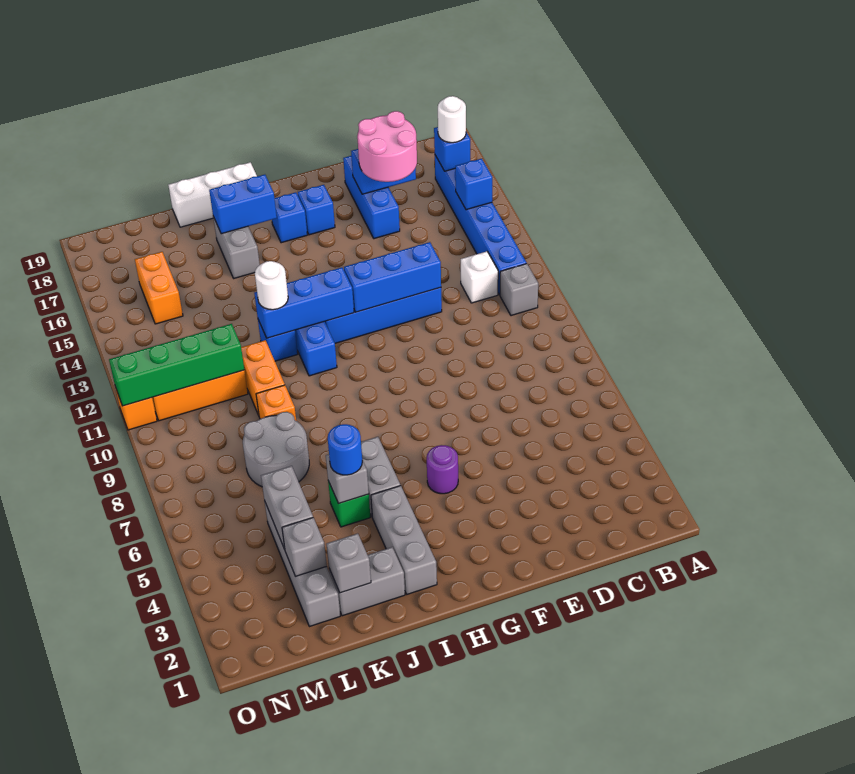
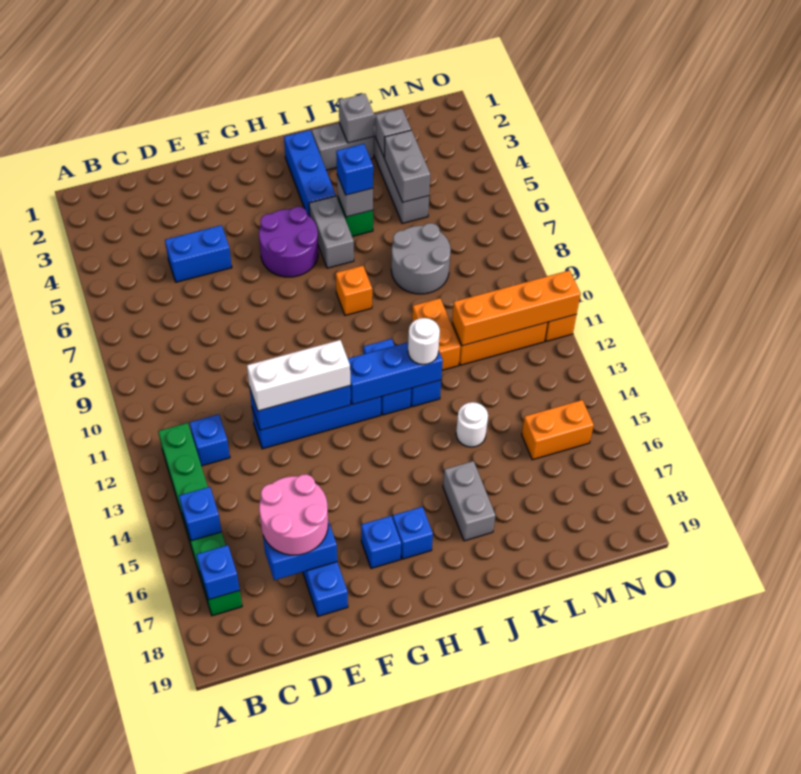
grey brick B11 level 1 -> none
blue brick B12:B17 level 1 -> green brick B12:B17 level 1
white round brick B17 level 3 -> white round brick K14 level 1
white brick C12 level 1 -> blue brick C12 level 1
purple round brick G5 level 1 -> purple round brick G5:H6 level 1
grey brick I2:I4 level 1 -> blue brick I2:I4 level 1
blue brick I17:J17 level 2 -> blue brick D5:E5 level 1
white brick I19:K19 level 1 -> white brick E12:G12 level 3
blue round brick J5 level 3 -> blue brick J5 level 3
orange brick K9 level 1 -> orange brick I8 level 1
green brick L11:O11 level 2 -> orange brick L11:O11 level 2
orange brick M15:M16 level 1 -> orange brick M15:N15 level 1

